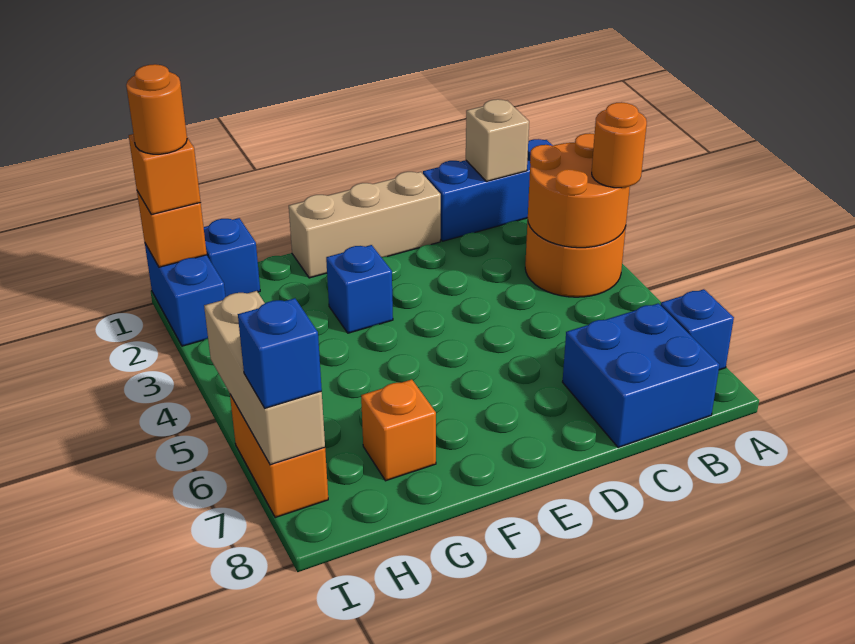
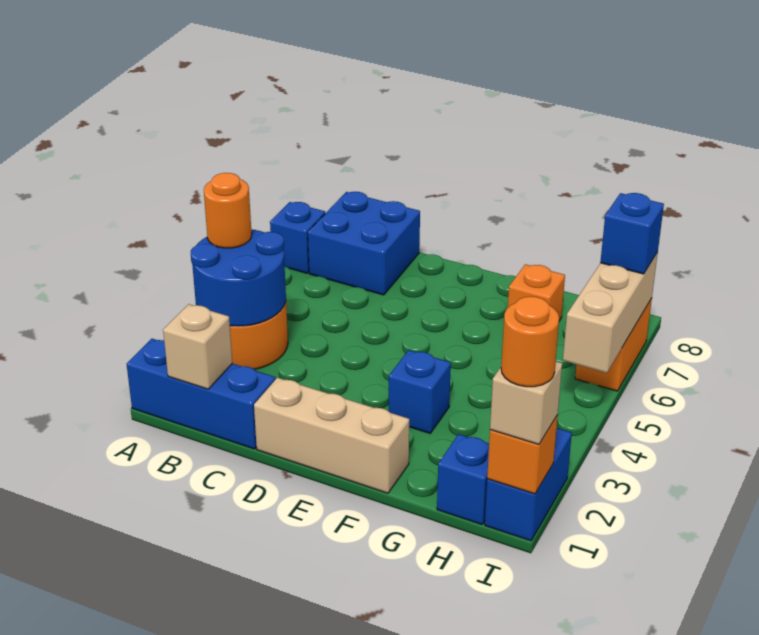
orange round brick A3:B4 level 2 -> blue round brick A3:B4 level 2
orange brick I1 level 3 -> tan brick I1 level 3

